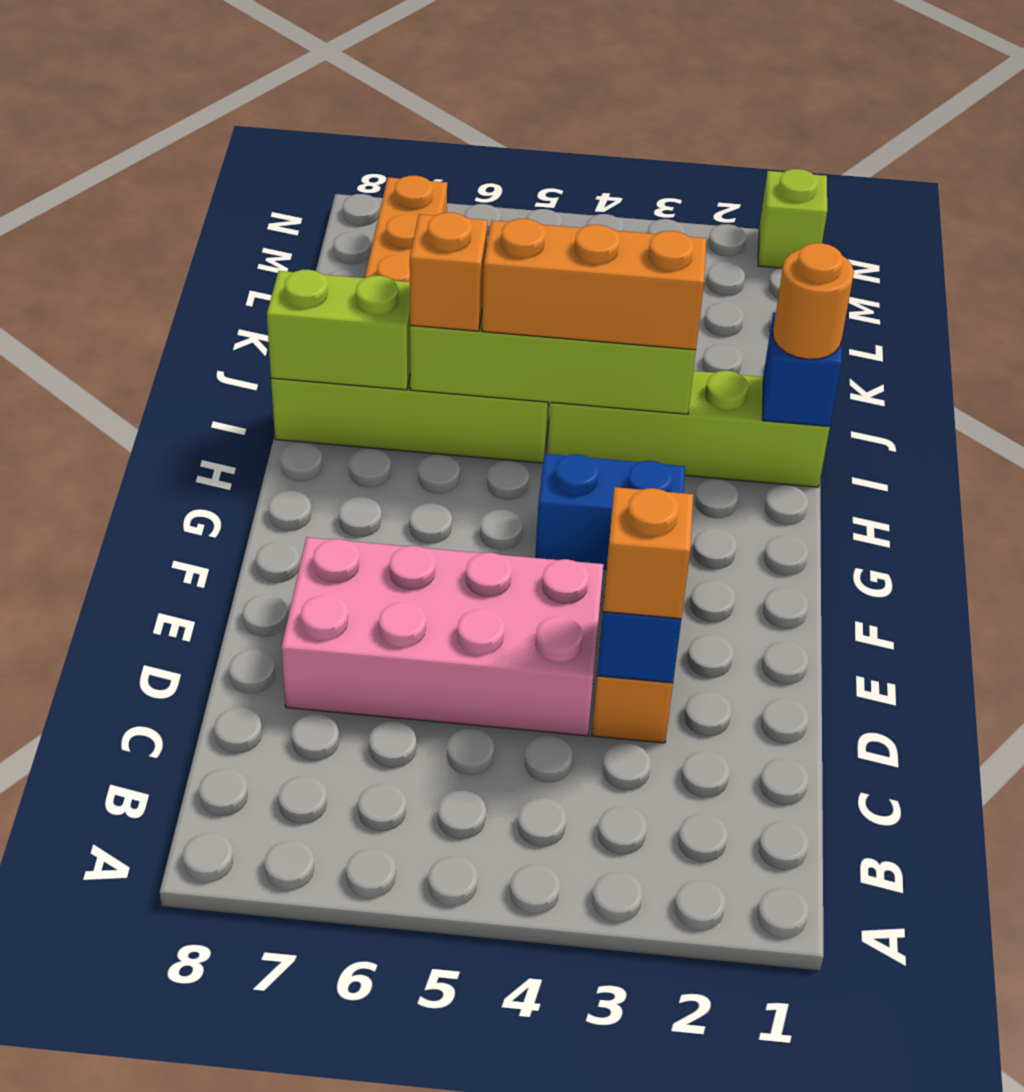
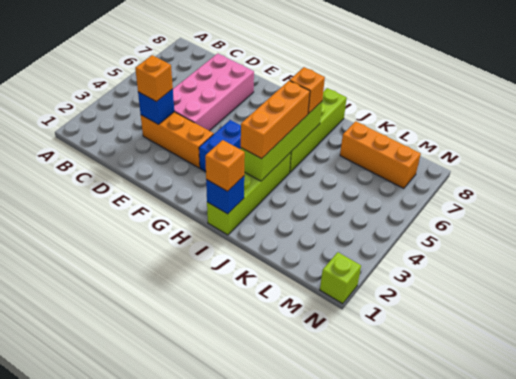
orange round brick I1 level 3 -> orange brick I1 level 3
lime brick I7:I8 level 2 -> none

